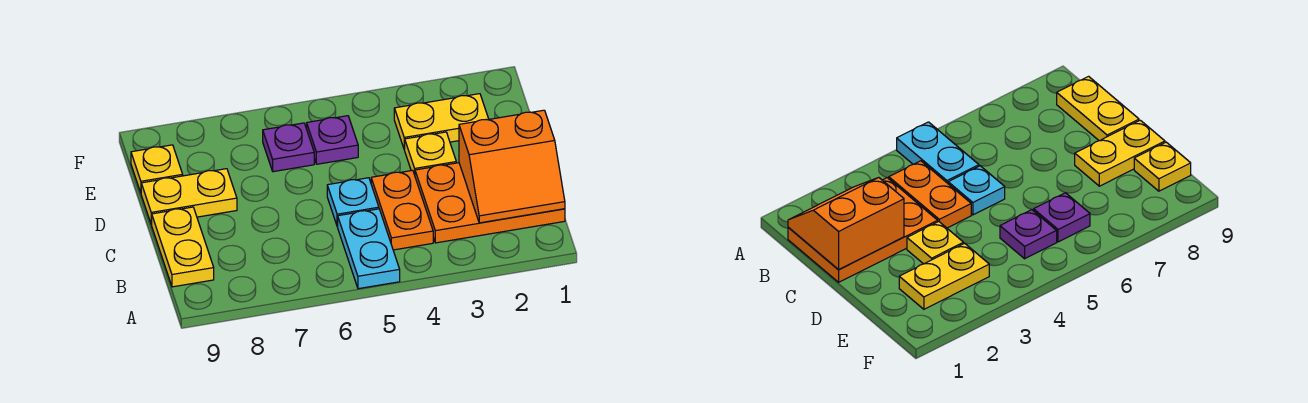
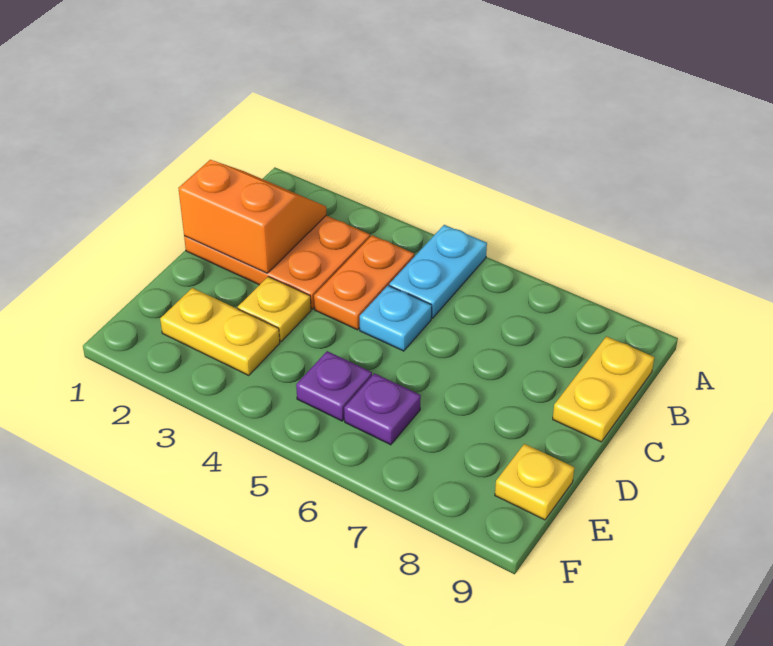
yellow plate D8:D9 level 1 -> none

